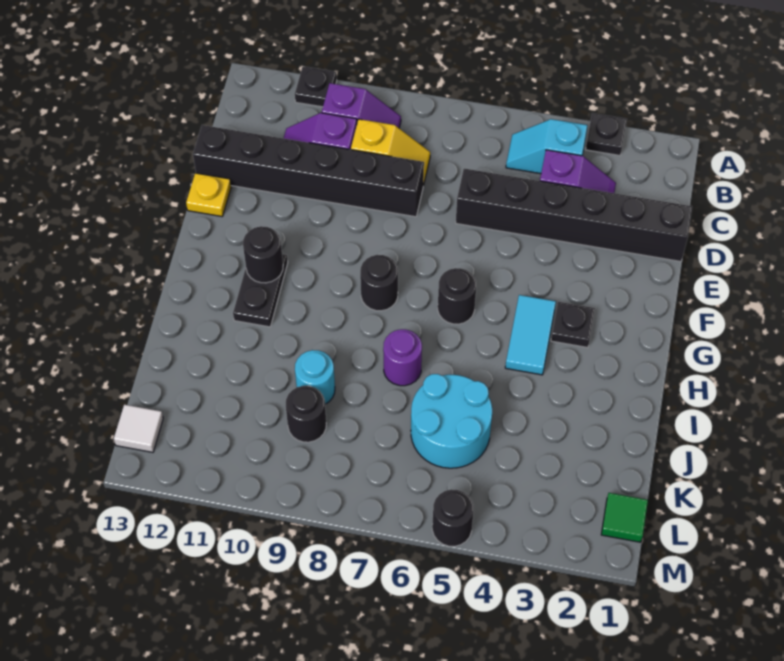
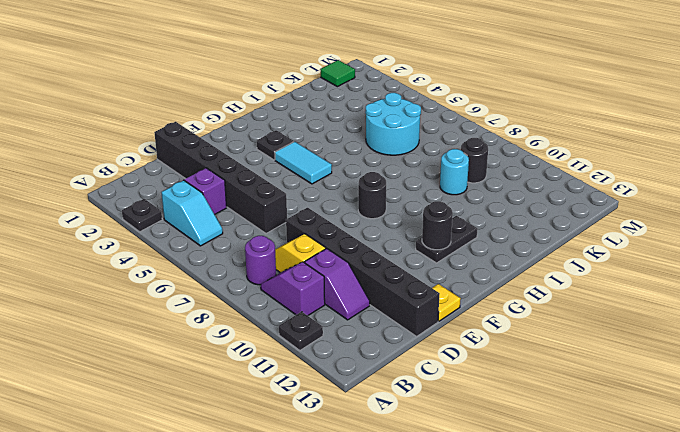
cyan tile G4:H4 level 1 -> cyan tile G4:G5 level 1
black round brick G6 level 1 -> none
purple round brick I7 level 1 -> purple round brick B8 level 1
white tile L13 level 1 -> none
black round brick M5 level 1 -> none

